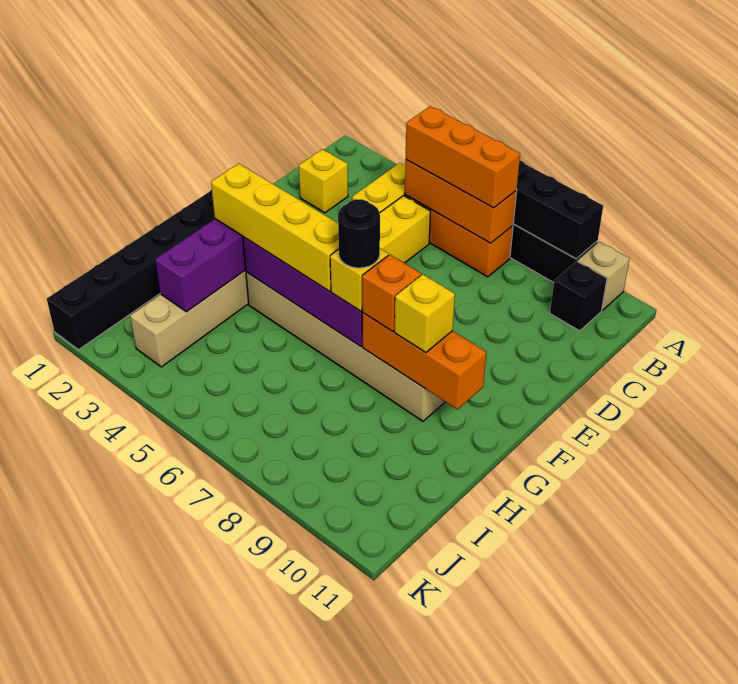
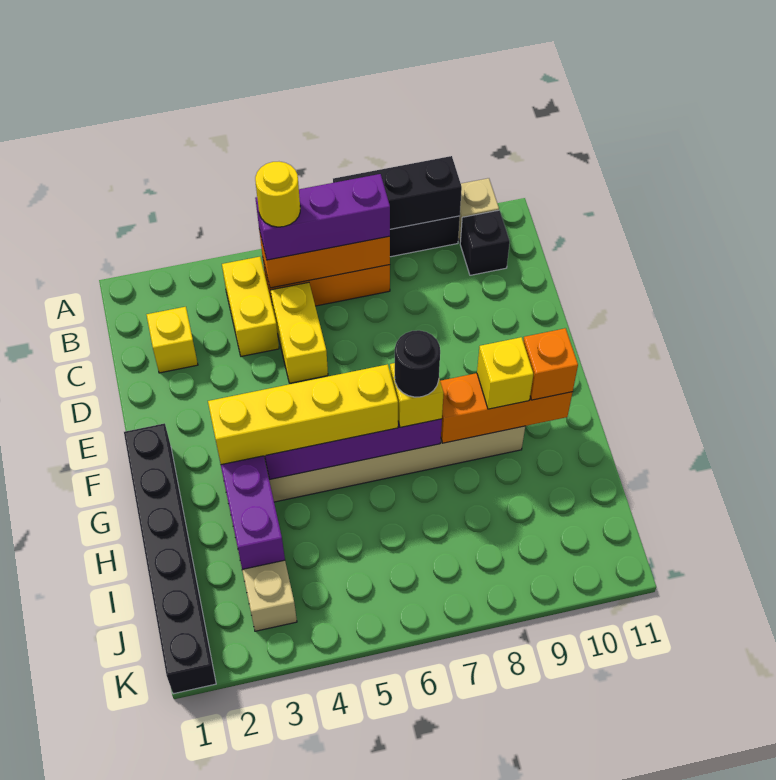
orange brick B5:B7 level 3 -> purple brick B5:B7 level 3
none -> yellow round brick B5 level 4
orange brick G8 level 3 -> orange brick G10 level 3

